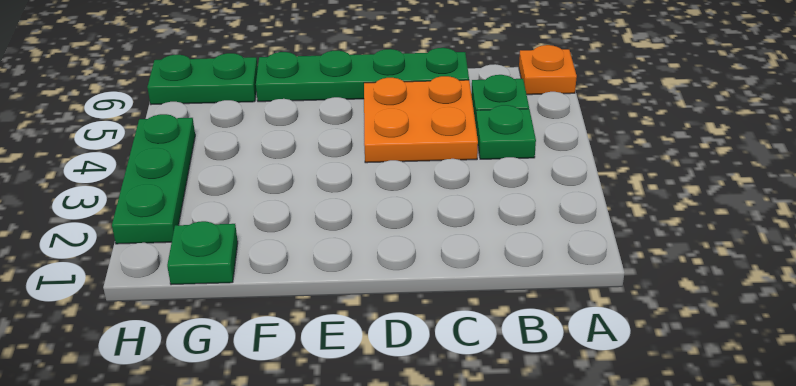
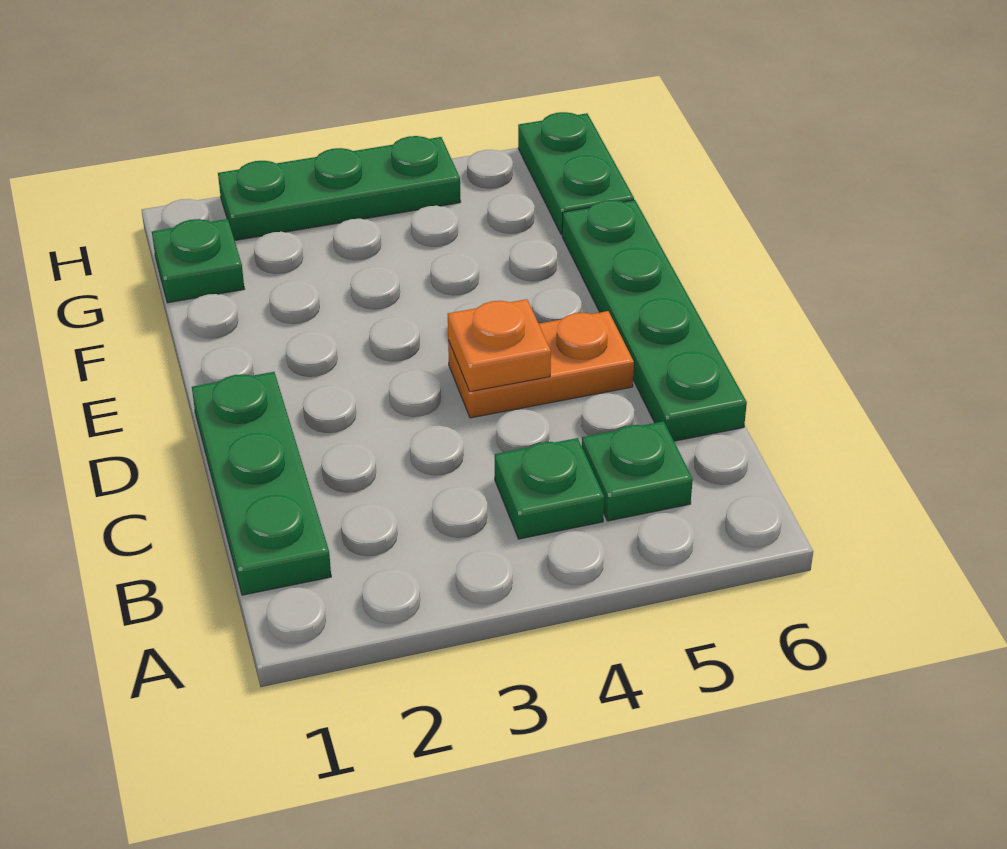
orange plate A6 level 1 -> orange plate D4 level 2
none -> green plate B1:D1 level 1
orange plate C4:D5 level 1 -> orange plate D4:D5 level 1

